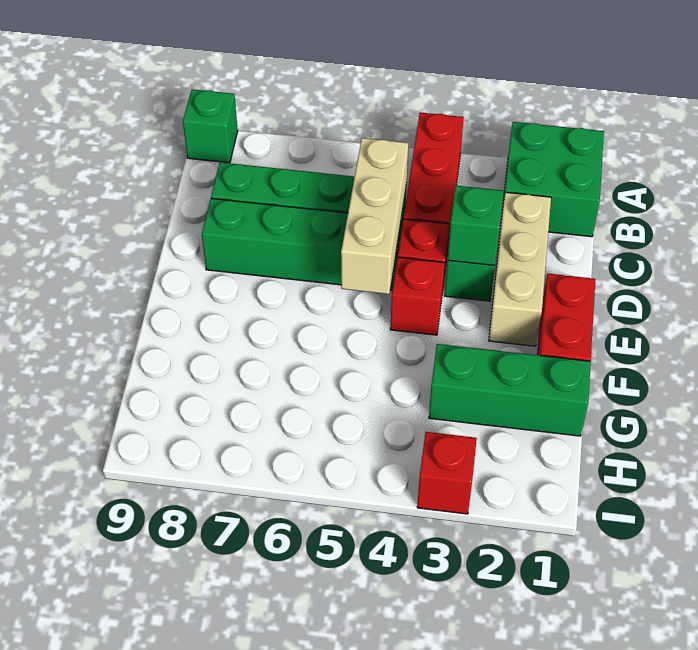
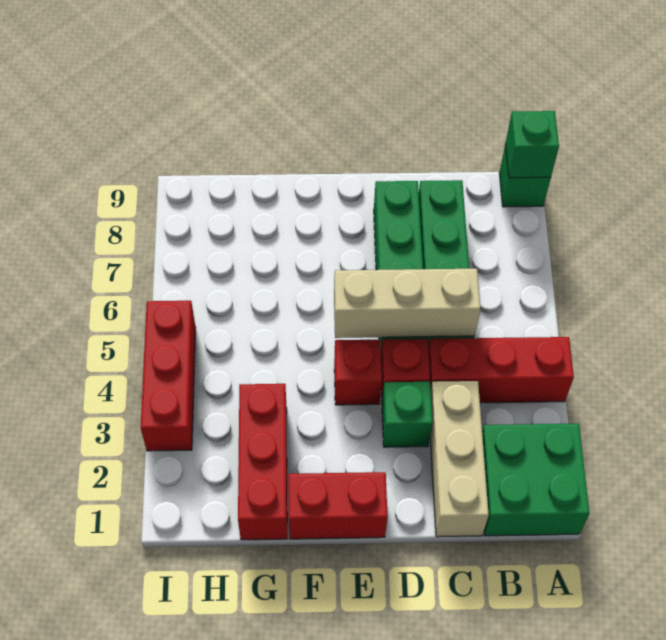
tan brick C2:E2 level 1 -> tan brick C1:C3 level 1
green brick D3 level 2 -> green brick A9 level 2
green brick G1:G3 level 1 -> red brick G1:G3 level 1
red brick I3 level 1 -> red brick I3:I5 level 1

